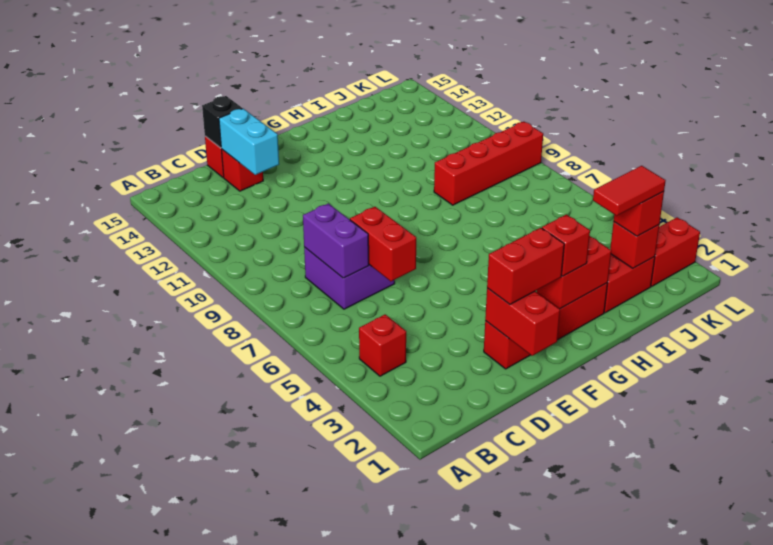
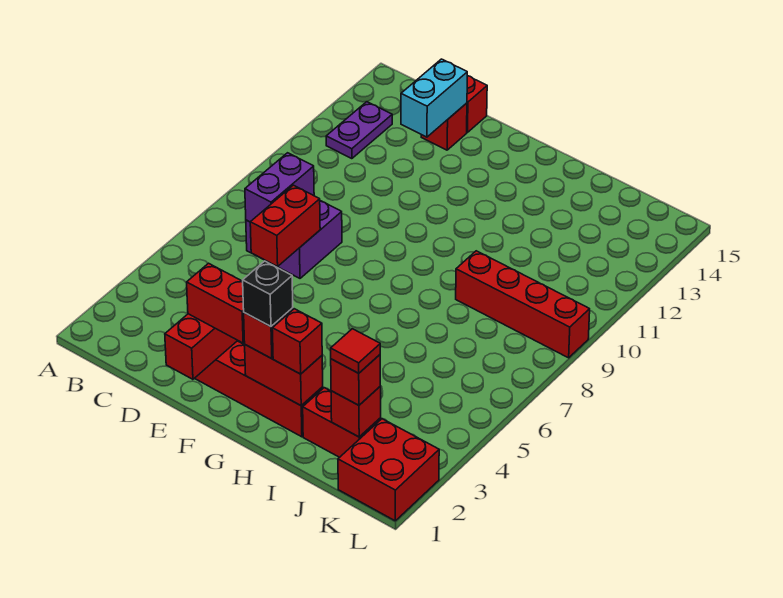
red brick B4 level 1 -> red brick H2 level 3
none -> purple plate B12:B13 level 1
black brick D15 level 2 -> black brick G2 level 4
red tile I2:J2 level 4 -> red tile J2 level 4
red brick K2:L2 level 1 -> red brick K1:L2 level 1

